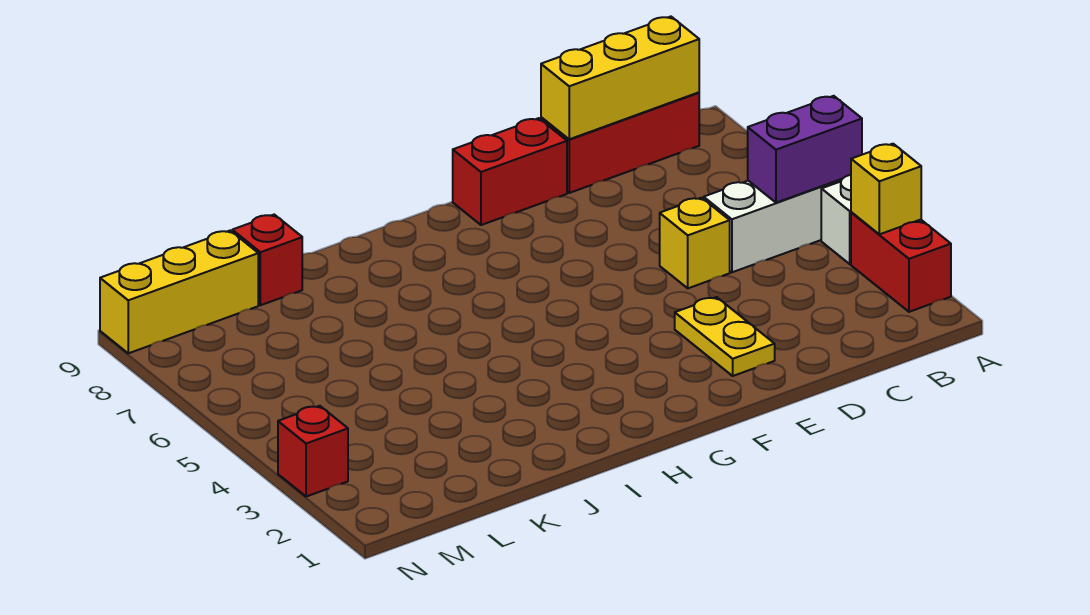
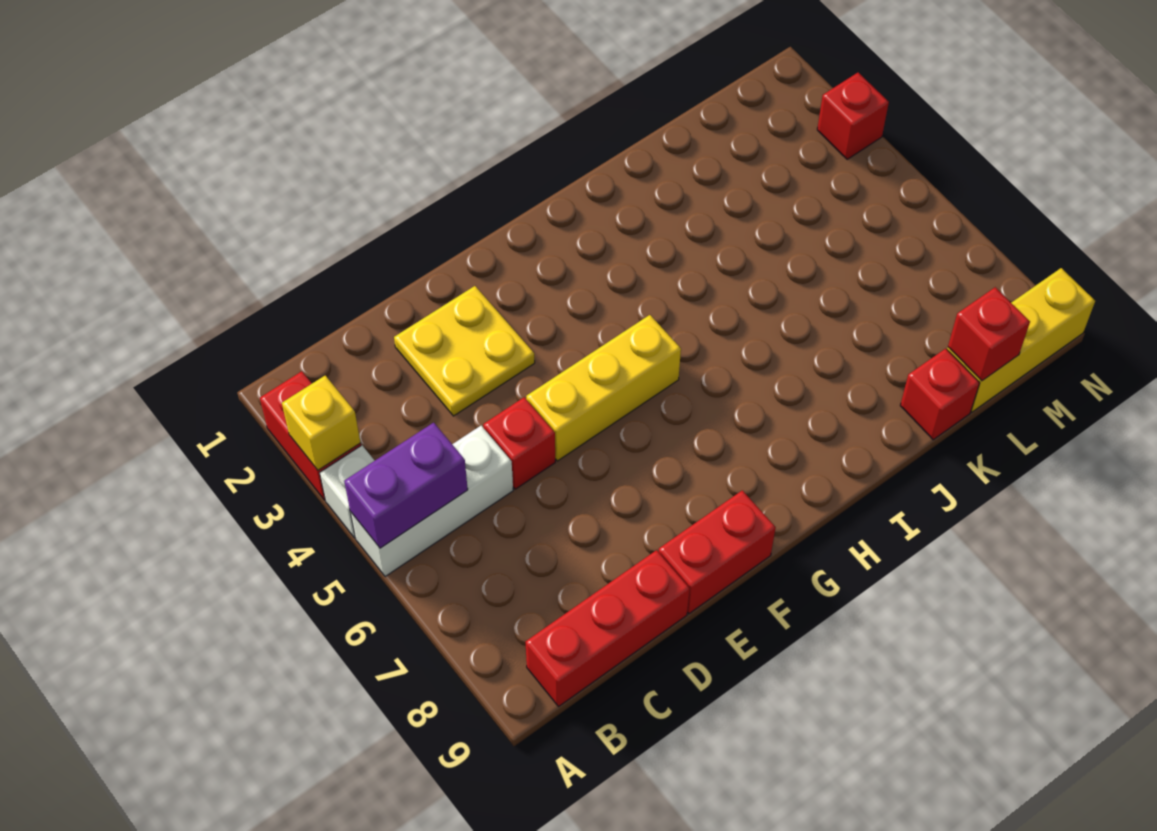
yellow brick B9:D9 level 2 -> yellow brick E5:G5 level 1
yellow brick D5 level 1 -> red brick D5 level 1
yellow plate E2:E3 level 1 -> yellow plate D2:E3 level 1
none -> red brick L9 level 2

